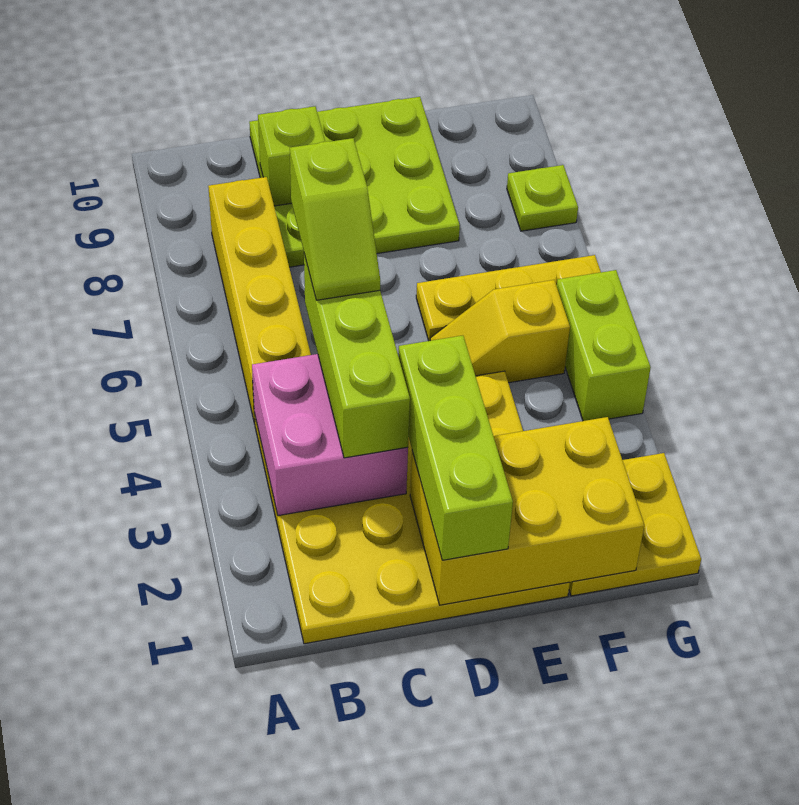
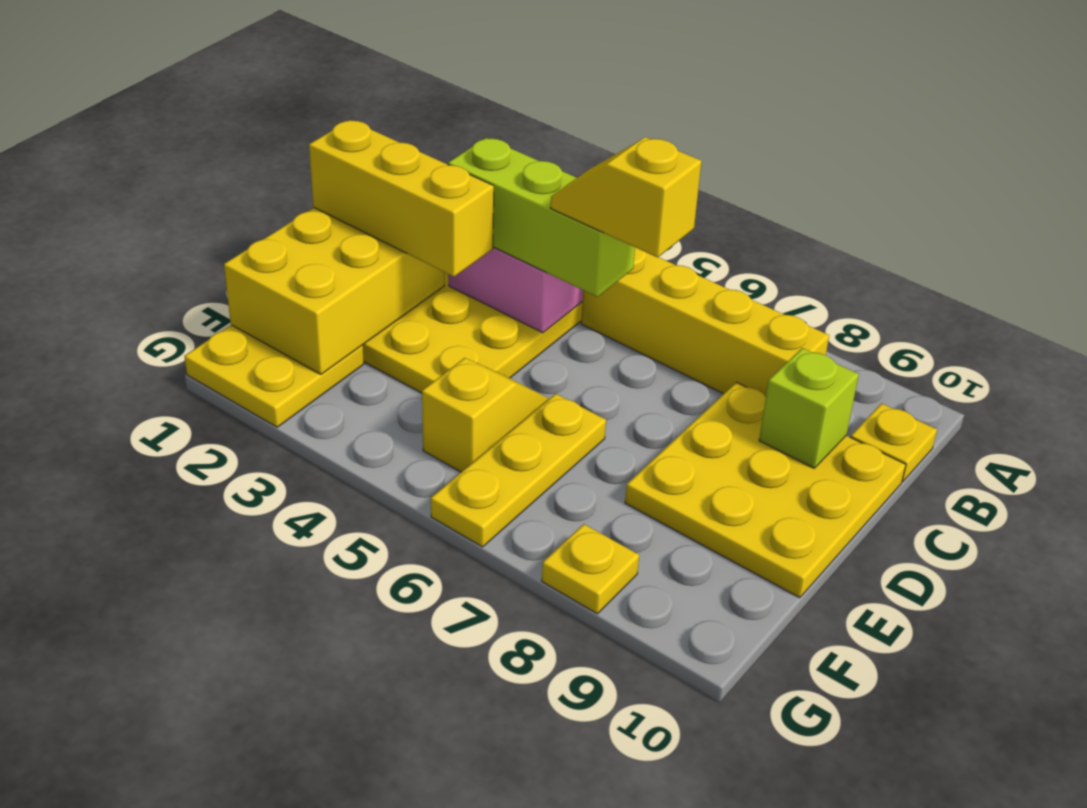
none -> yellow plate B10 level 1
lime slope C5:C6 level 4 top 6 -> yellow slope C5:C6 level 4 top 6
lime plate C8:E10 level 1 -> yellow plate C8:E10 level 1
lime brick D1:D3 level 3 -> yellow brick D1:D3 level 3
lime brick G4:G5 level 1 -> none
lime plate G8 level 1 -> yellow plate G8 level 1

